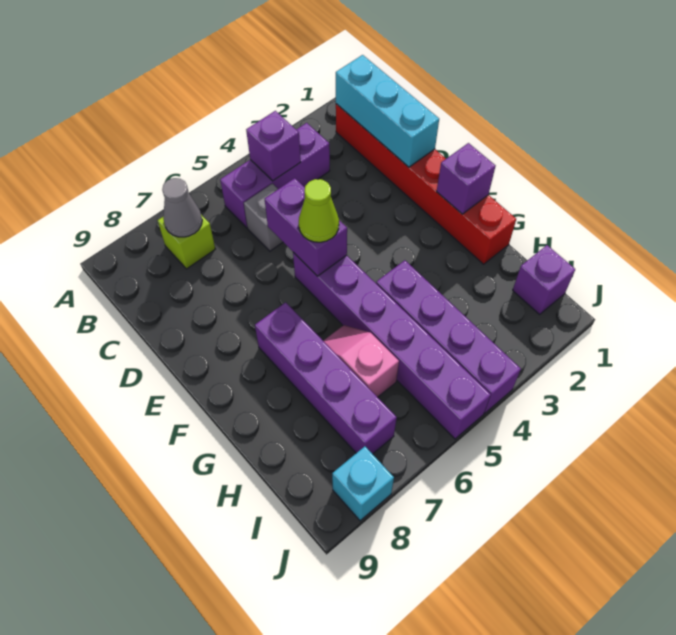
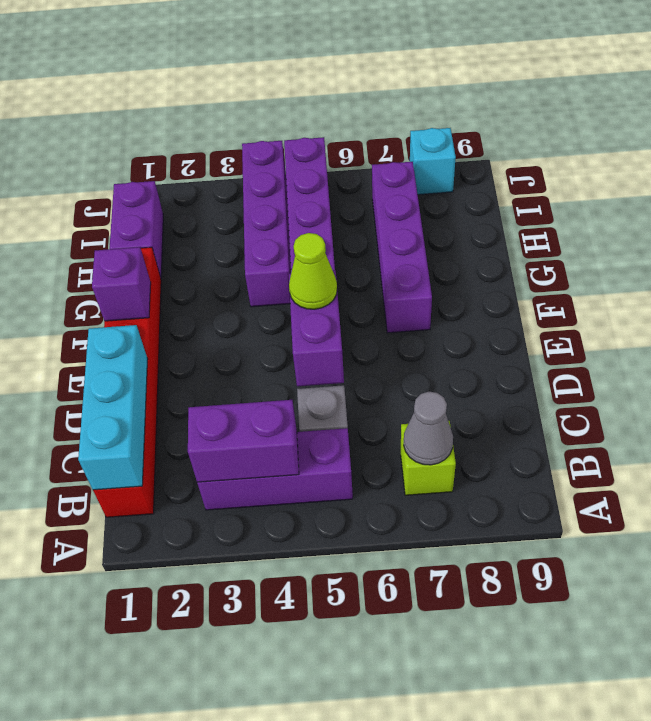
purple brick B4 level 2 -> purple brick B3:B4 level 2
pink slope G6:H6 level 1 top H -> none
purple brick I1 level 1 -> purple brick H1:I1 level 1

